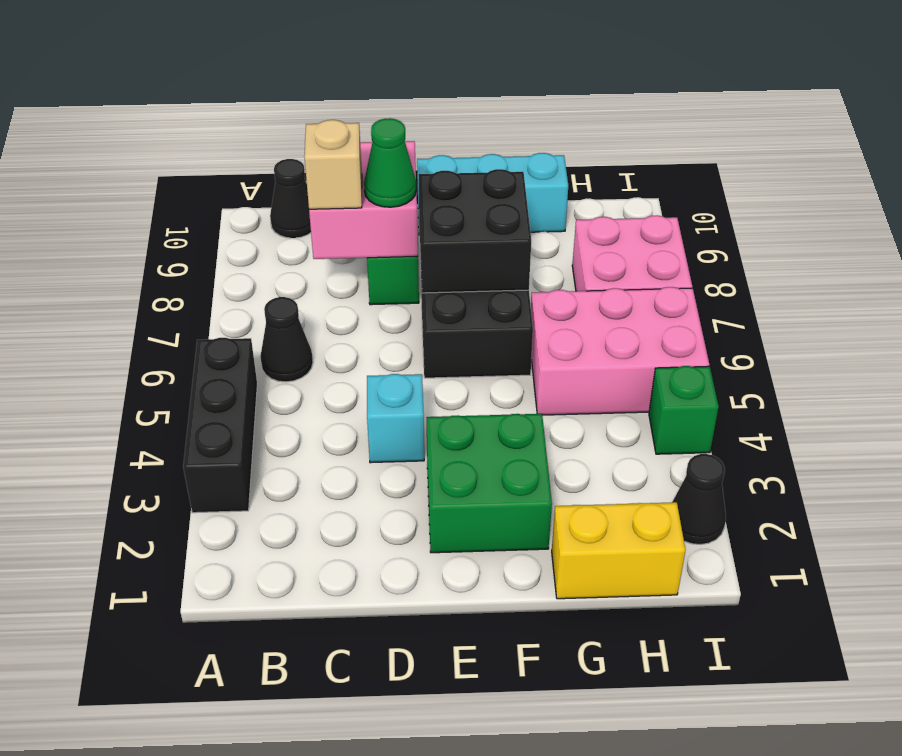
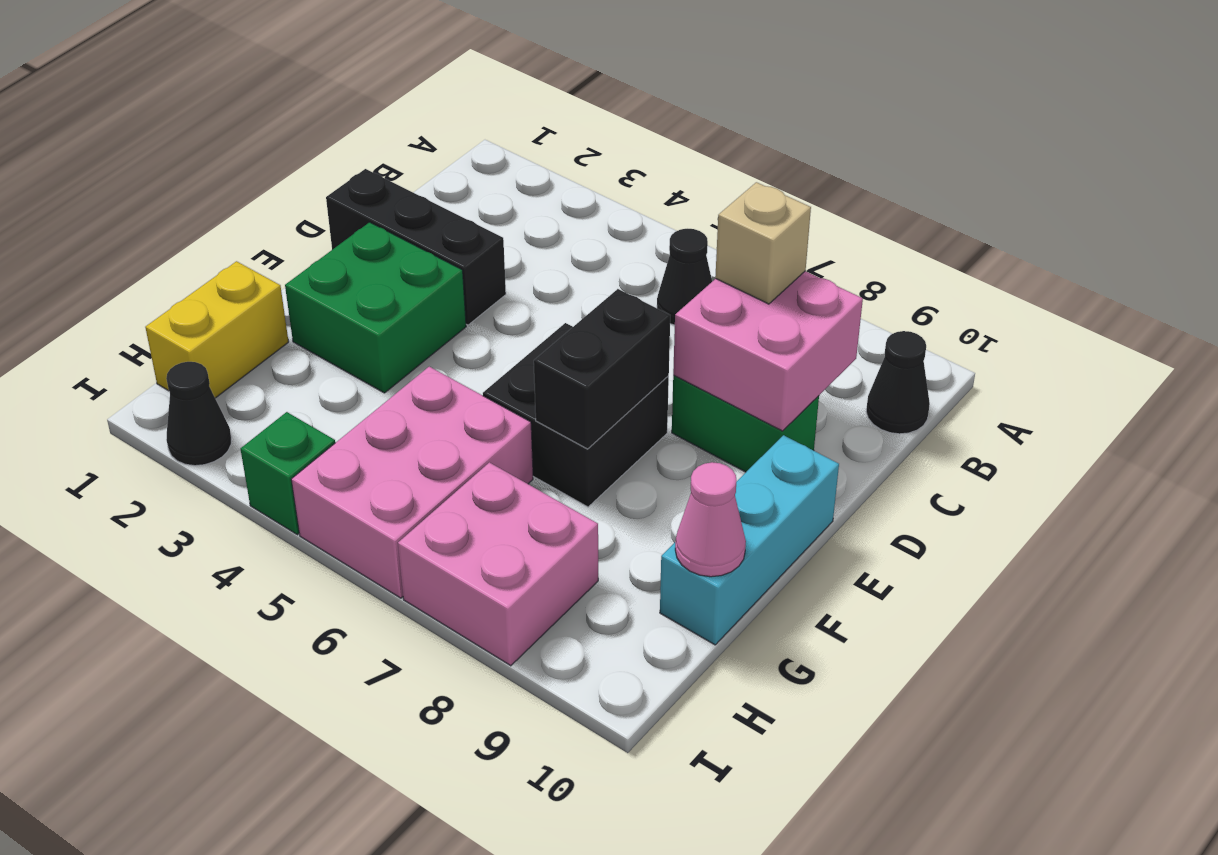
black brick A3:A5 level 1 -> black brick D1:D3 level 1
cyan brick D4 level 1 -> none
green cone D8 level 3 -> none
black brick E7:F8 level 2 -> black brick E7:F7 level 2
none -> pink cone G10 level 2

